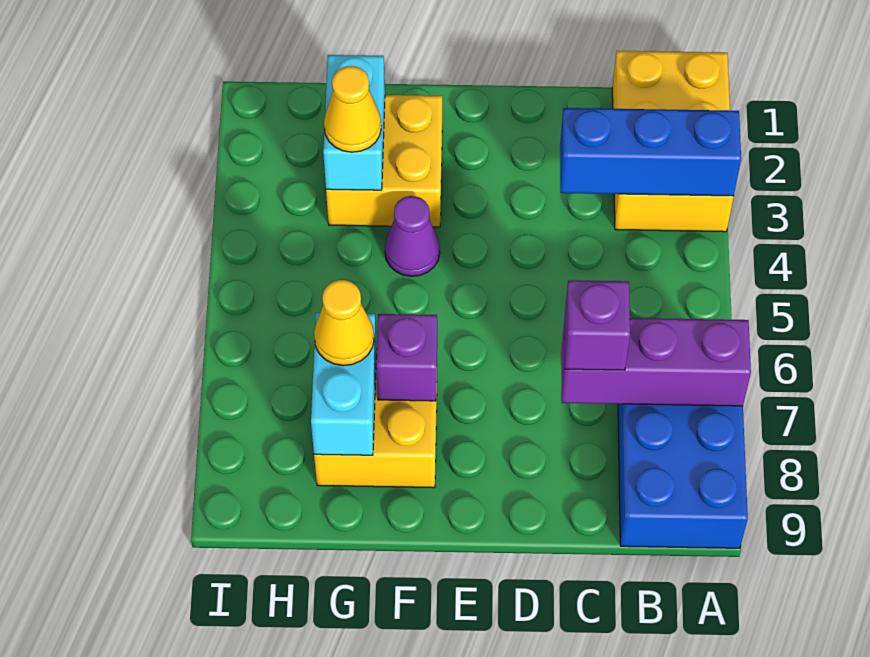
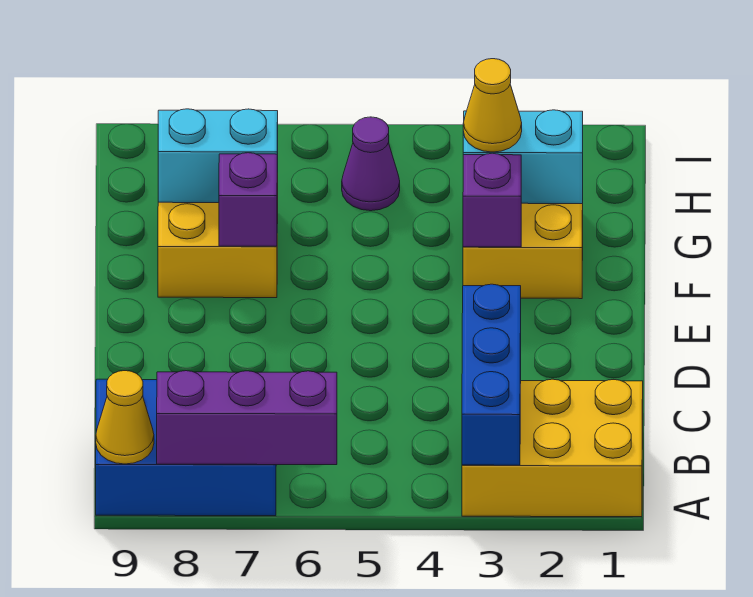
purple brick A7:C7 level 2 -> purple brick A6:A8 level 2
purple brick C7 level 3 -> purple brick F3 level 2
purple cone F4 level 1 -> purple cone H5 level 1
yellow cone G7 level 3 -> yellow cone A9 level 2

